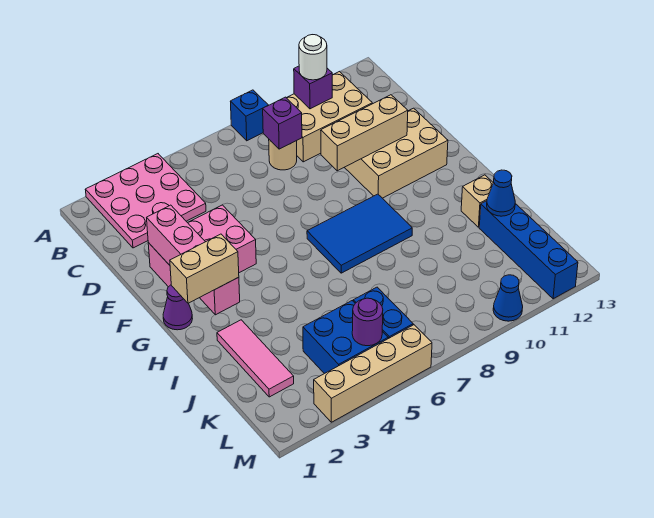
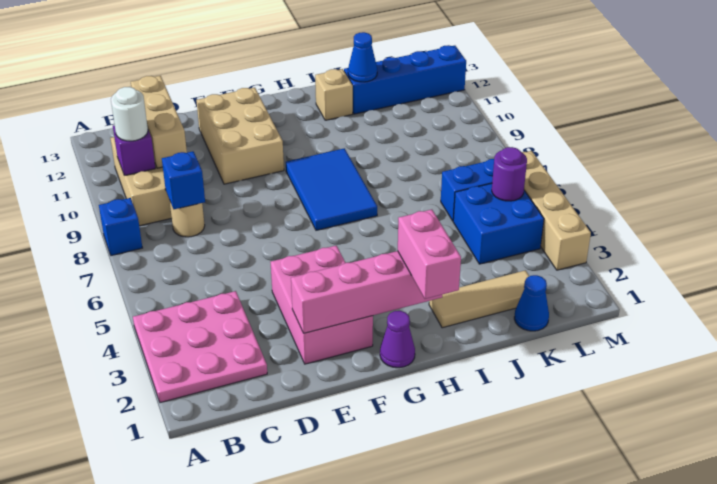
purple brick C8 level 2 -> blue brick C8 level 2
tan brick E9:E11 level 2 -> tan brick C10:C12 level 2
tan brick H1:H2 level 3 -> pink brick H1:H2 level 3
pink tile I2:K2 level 1 -> tan tile I2:K2 level 1
blue cone M10 level 1 -> blue cone K1 level 1

